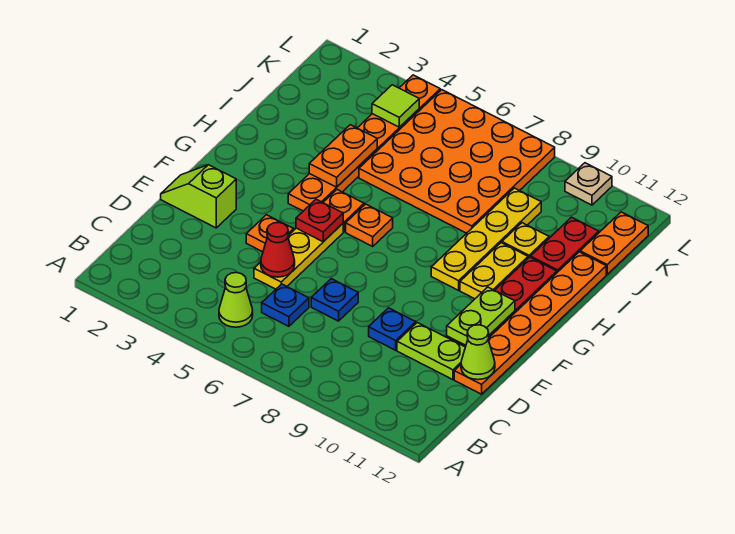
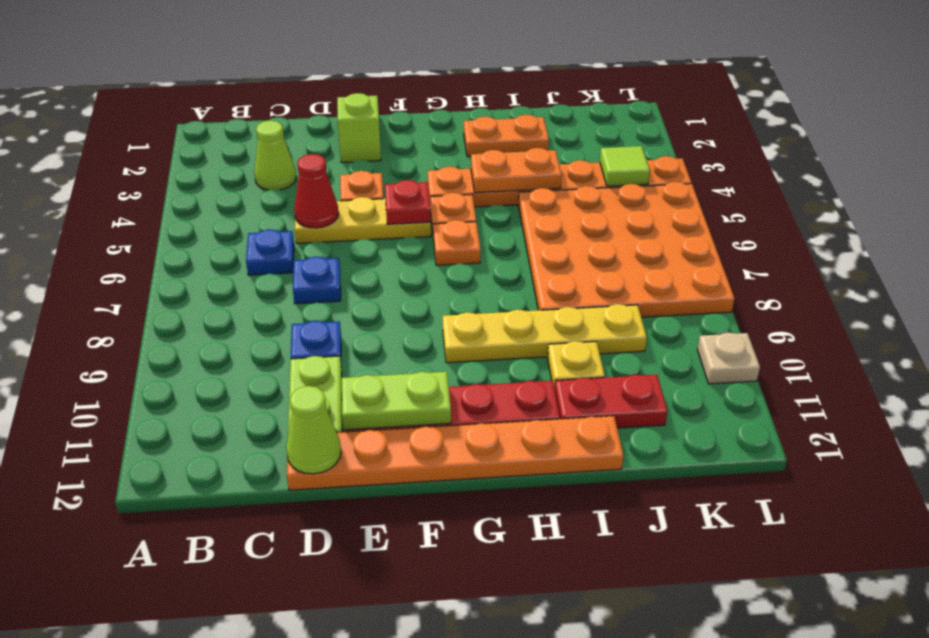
lime cone B5 level 1 -> lime cone C3 level 1
yellow plate G10:H10 level 1 -> none
orange plate J12:K12 level 1 -> orange plate H2:I2 level 1

